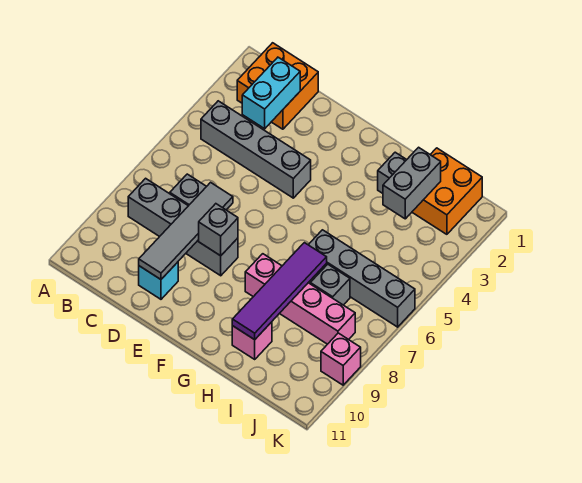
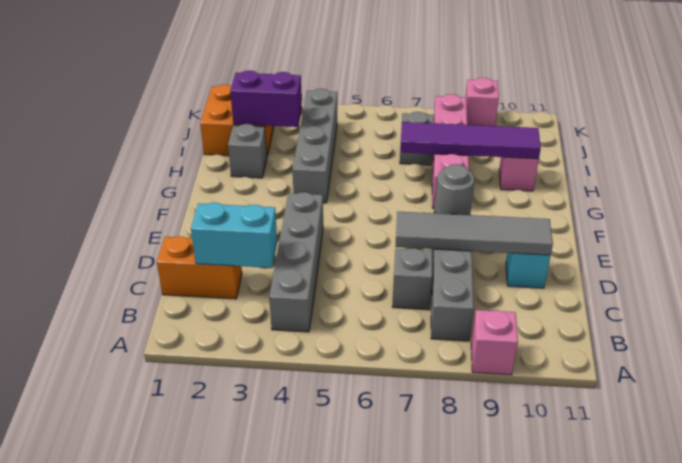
none -> pink brick A9 level 1
orange brick B1:C2 level 1 -> orange brick C1:C2 level 1
grey brick E8 level 2 -> grey round brick E8 level 2
grey brick H6:K6 level 1 -> grey brick G4:J4 level 1
grey brick I2:I3 level 2 -> purple brick I2:I3 level 2

